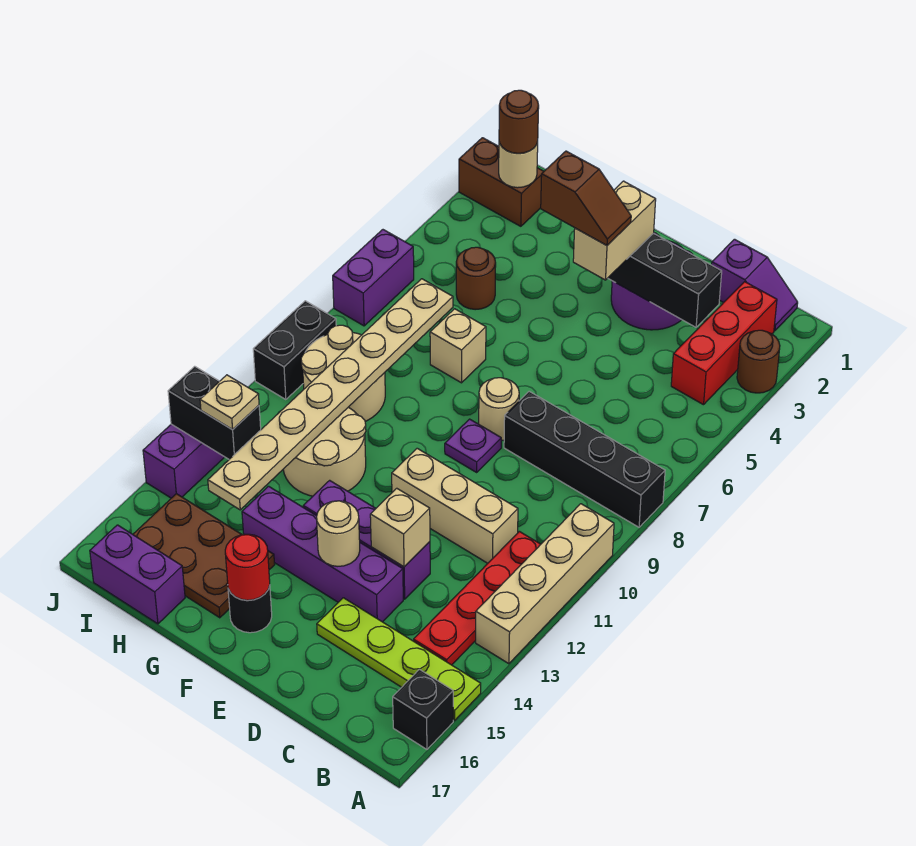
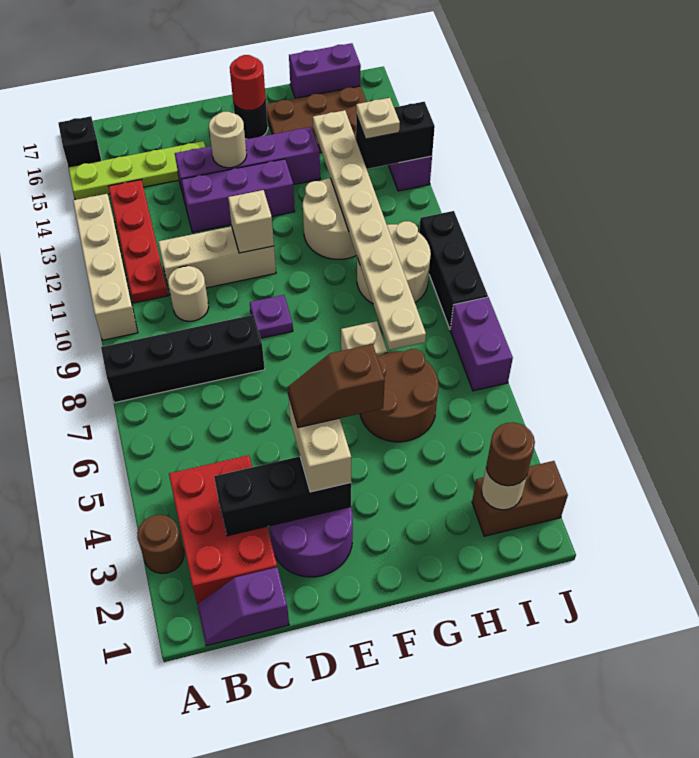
red brick B2:B4 level 1 -> red brick B2:C4 level 1
tan brick D13 level 2 -> tan brick E11 level 2
tan round brick E8 level 1 -> tan round brick C10 level 1
brown round brick H5 level 1 -> brown round brick G5:H6 level 1
black brick J9:J10 level 1 -> black brick J8:J10 level 1

